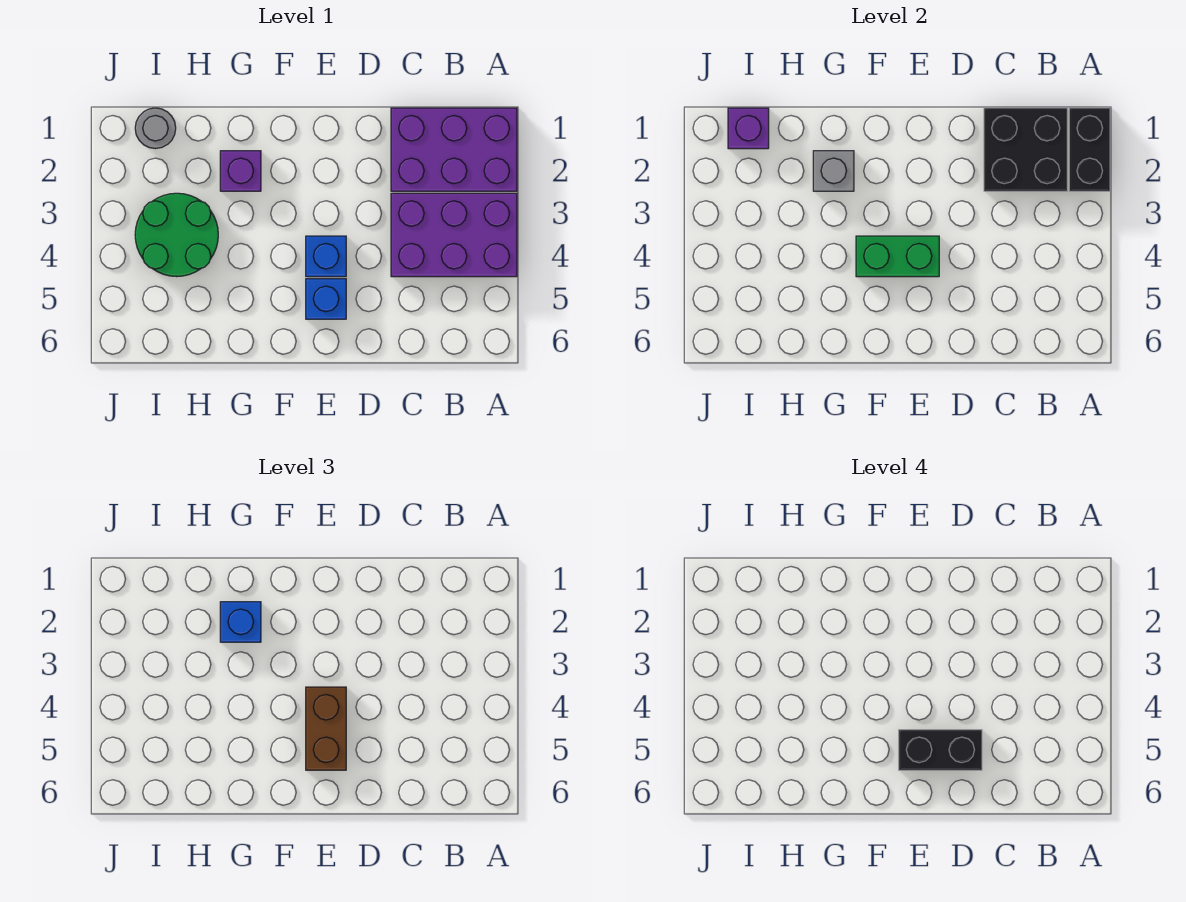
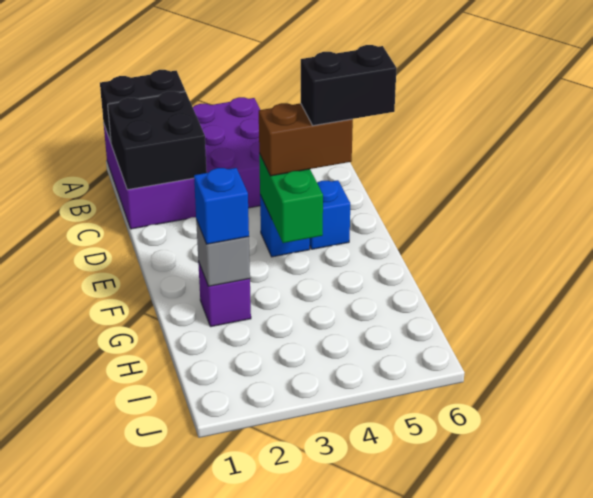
black brick D5:E5 level 4 -> black brick E5:E6 level 4
green round brick H3:I4 level 1 -> none
grey round brick I1 level 1 -> none
purple brick I1 level 2 -> none

